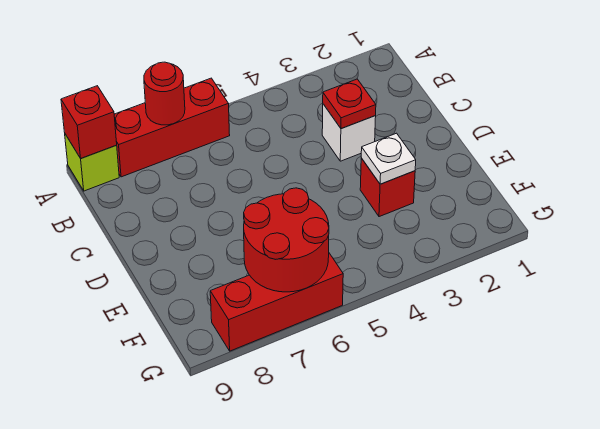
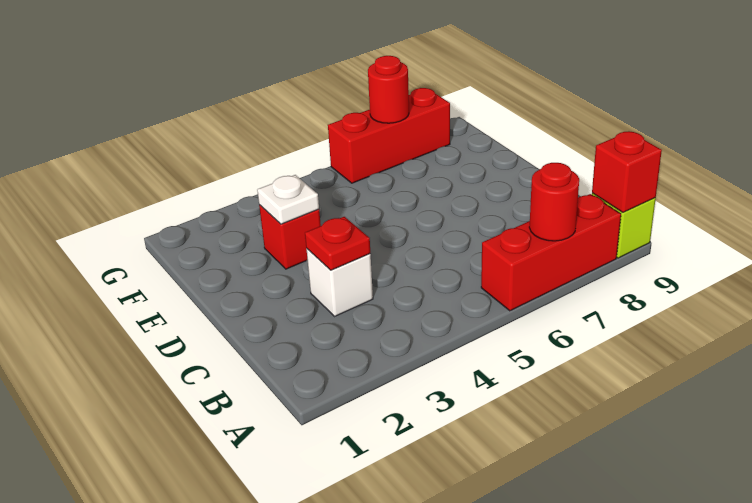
red round brick F6:G7 level 2 -> red round brick G7 level 2

